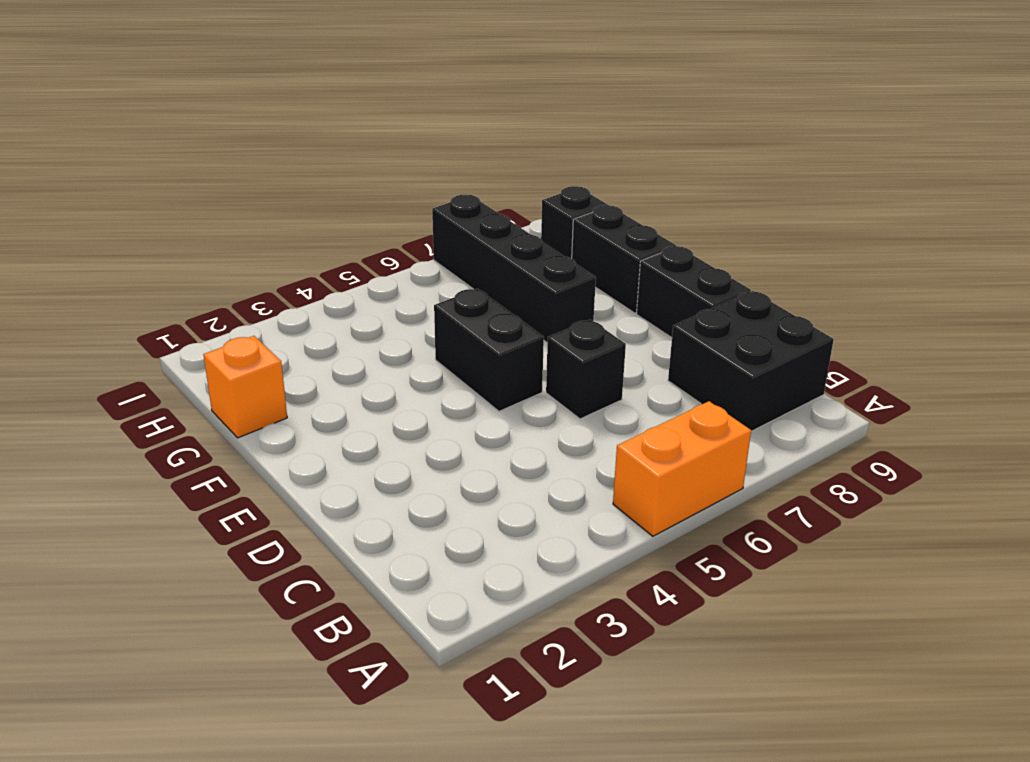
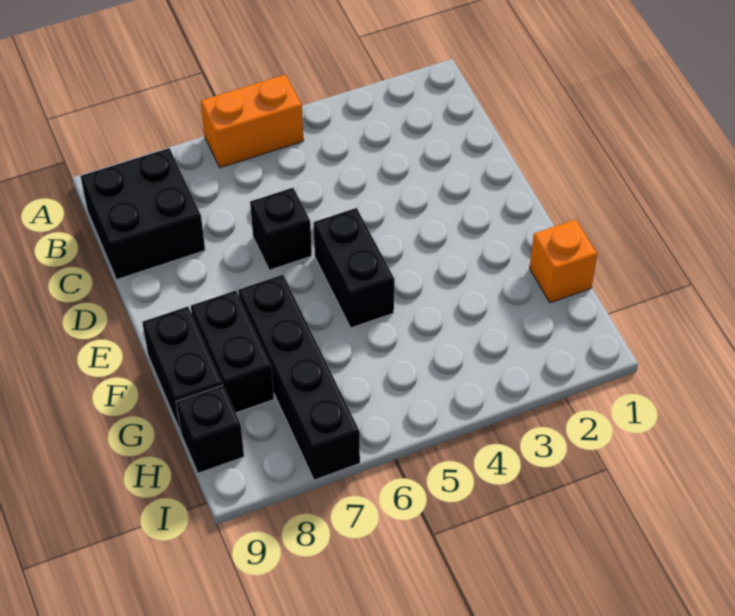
black brick D9:E9 level 1 -> black brick F8:G8 level 1

